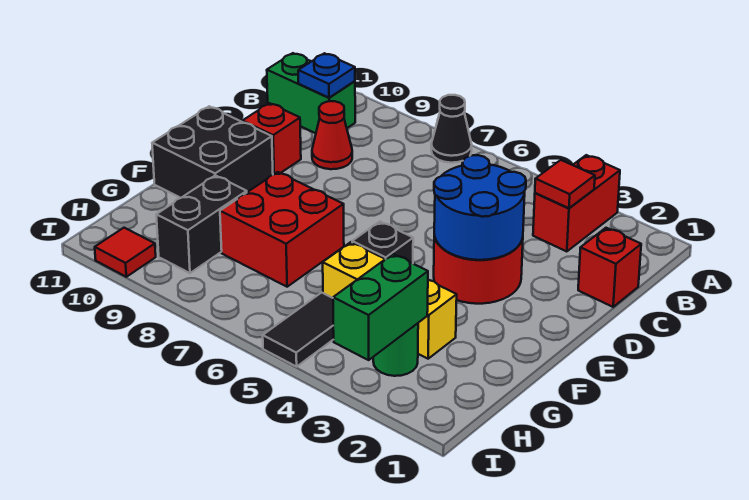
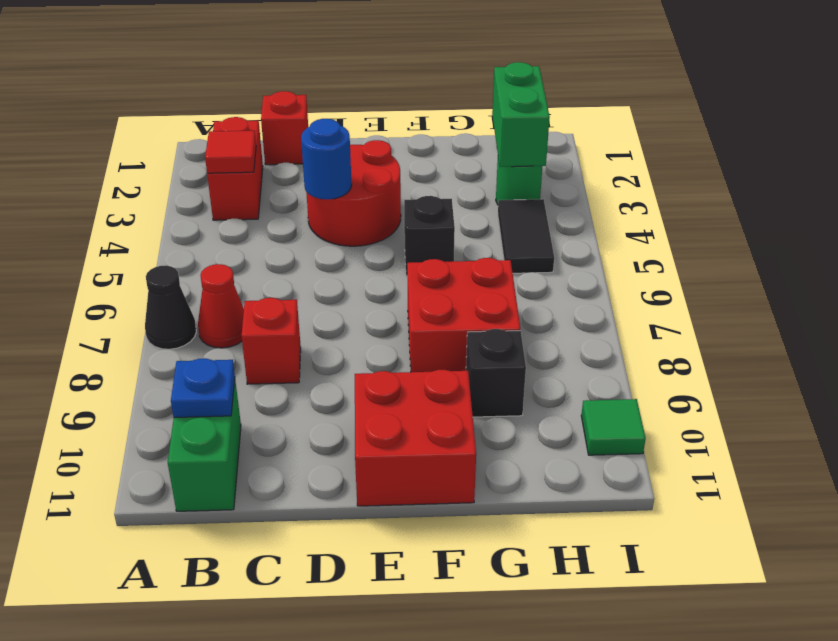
red brick A3:B3 level 1 -> red brick B2:B3 level 1
red cone C9 level 1 -> red cone B7 level 1
blue round brick D3:E4 level 2 -> blue round brick D4 level 2
red brick D10 level 1 -> red brick C8 level 1
black brick E10:F11 level 1 -> red brick E10:F11 level 1
yellow brick G3:G5 level 1 -> none
black brick G9:H9 level 1 -> black brick G9 level 1
green brick H3:I3 level 2 -> green brick H2:H3 level 2
black tile H5:I5 level 1 -> black tile H4:H5 level 1
red tile I10 level 1 -> green tile I10 level 1

